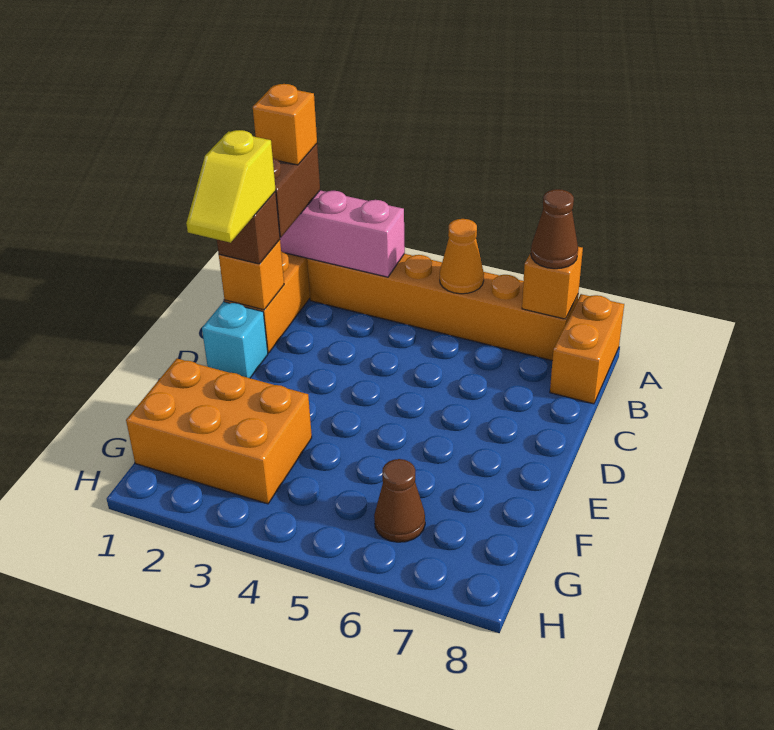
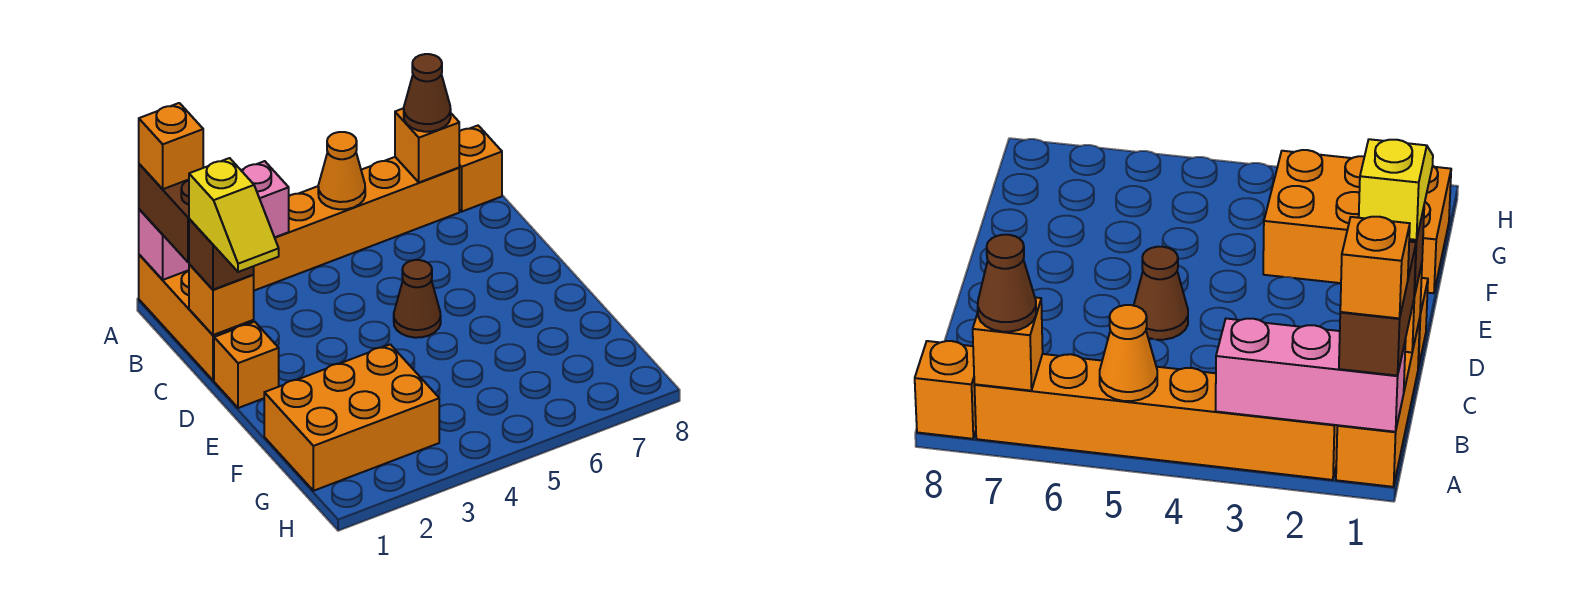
orange brick A8:B8 level 1 -> orange brick A8 level 1
cyan brick D1 level 1 -> orange brick D1 level 1
brown cone G6 level 1 -> brown cone D5 level 1

